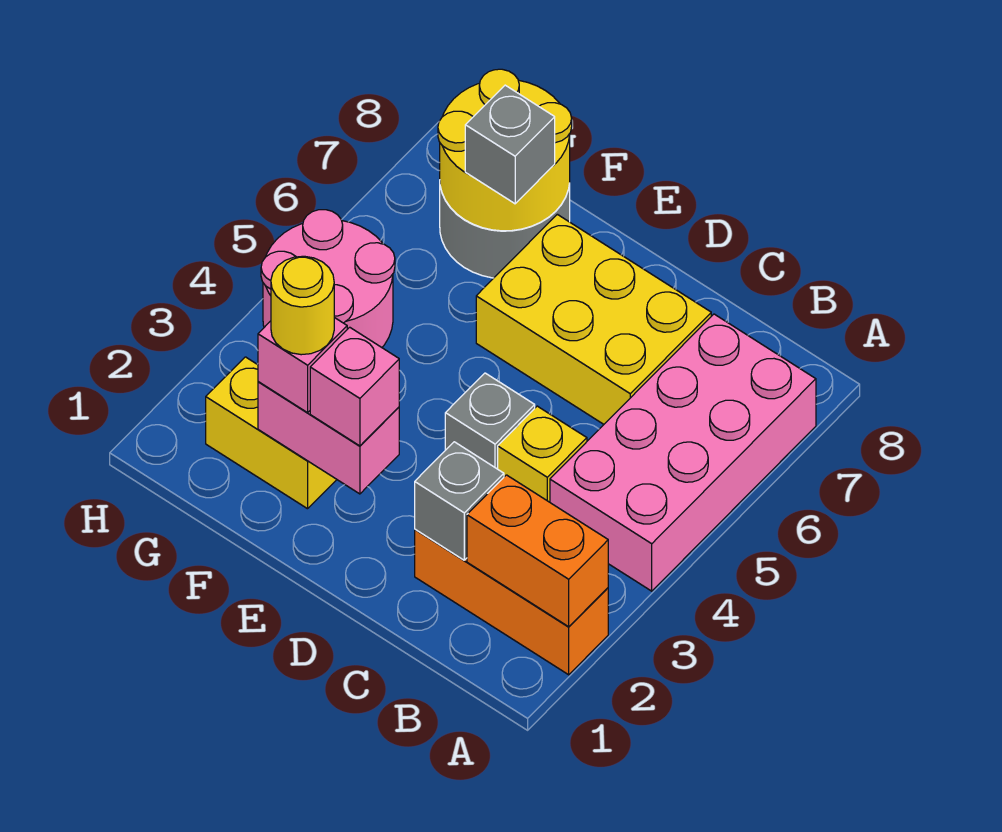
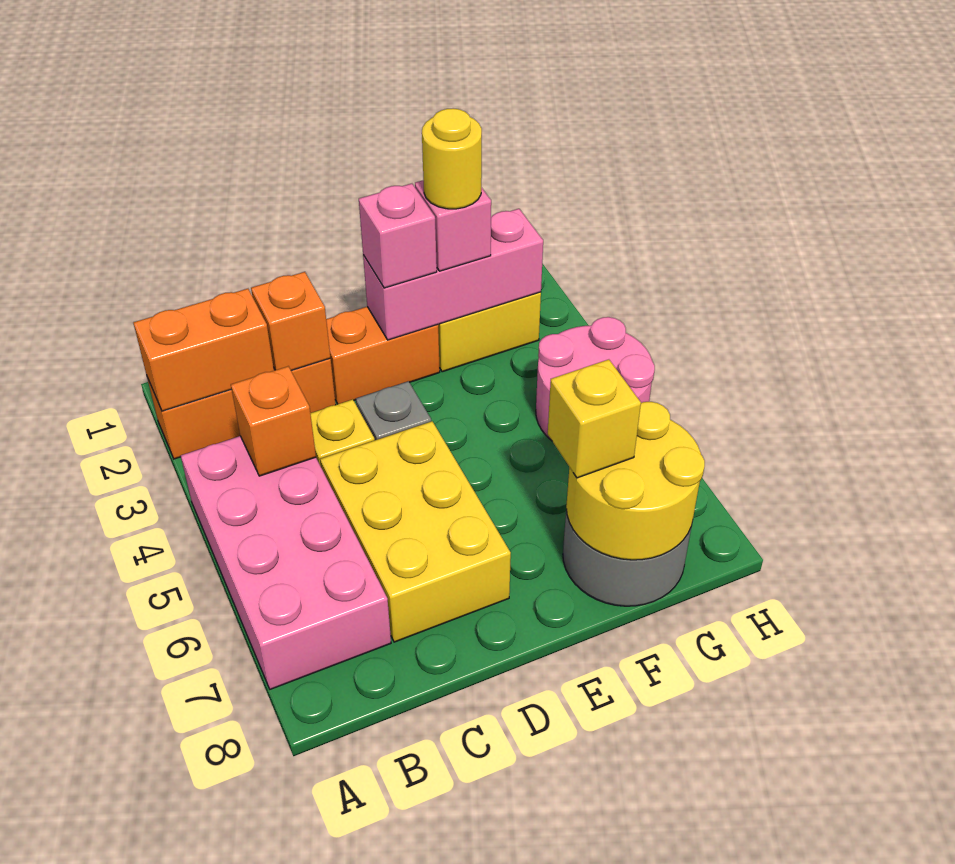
none -> orange brick B4 level 2
grey brick C2 level 2 -> orange brick C2 level 2
yellow brick C6:E7 level 1 -> yellow brick C5:D7 level 1
none -> orange brick D2:E2 level 1
pink brick E2:F2 level 2 -> pink brick E2:G2 level 2
grey brick F7 level 3 -> yellow brick F7 level 3

